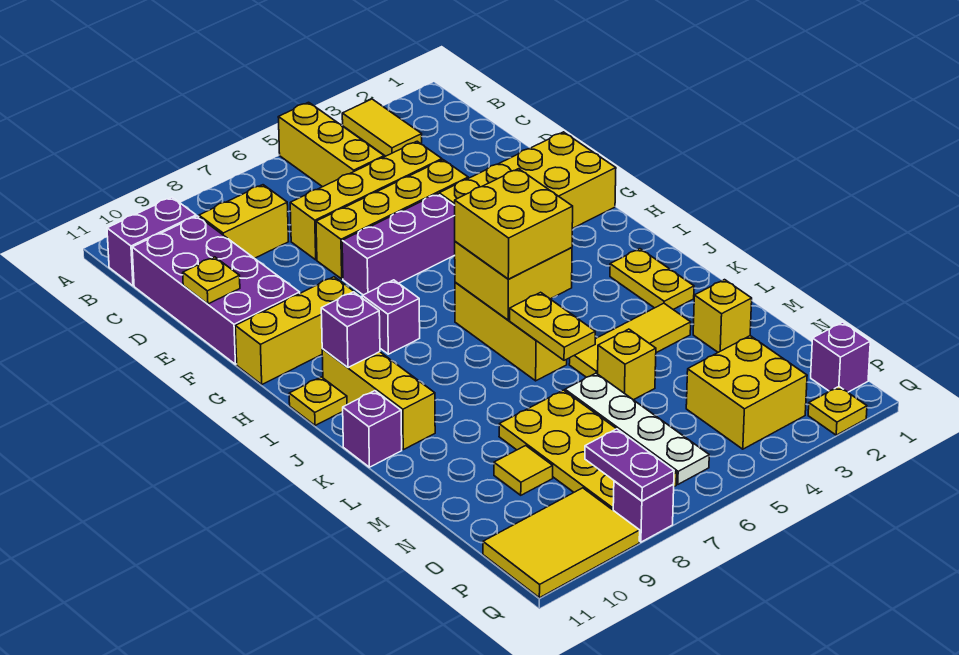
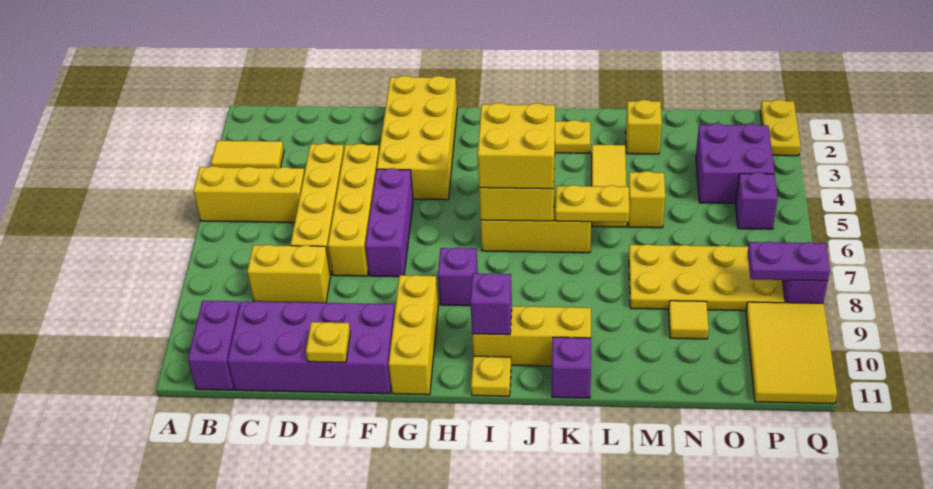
yellow brick C8:C9 level 1 -> yellow brick C8:D8 level 1
white plate M6:P6 level 1 -> none
yellow brick O3:P4 level 1 -> purple brick O3:P4 level 1
purple brick P1 level 1 -> purple brick P5 level 1
yellow plate Q2 level 1 -> yellow plate Q1:Q2 level 1

